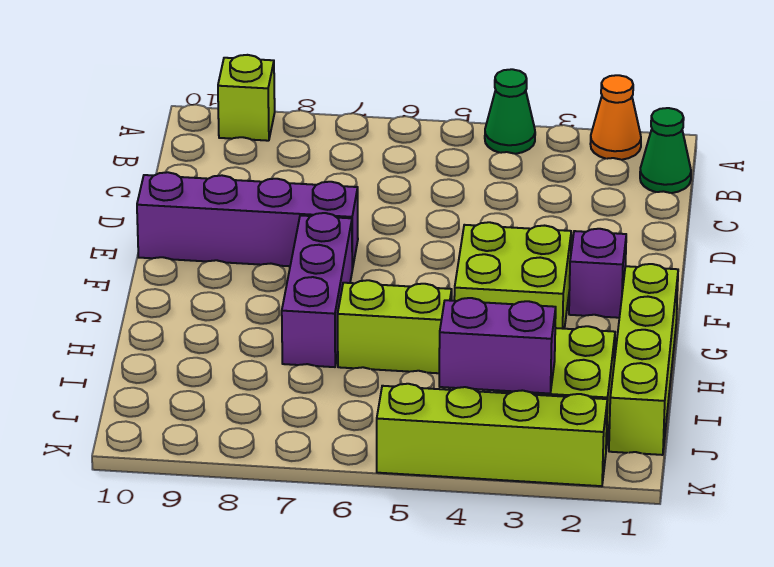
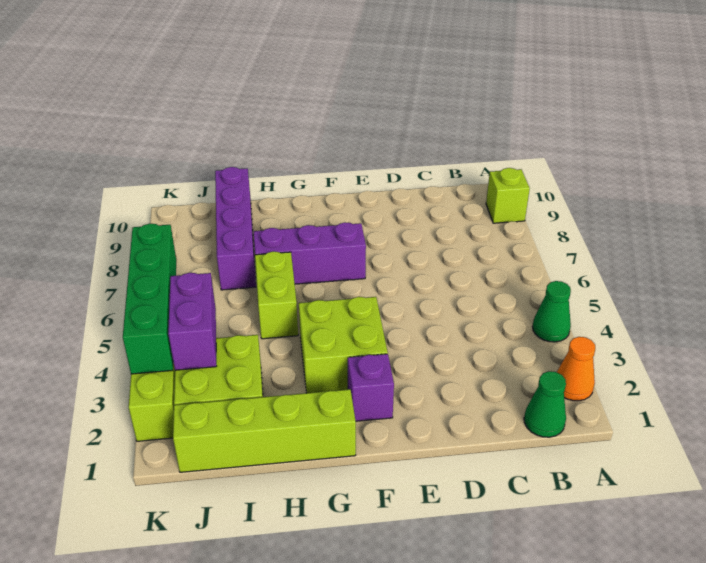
purple brick E7:E10 level 1 -> purple brick I7:I10 level 1
none -> green brick K3:K6 level 2

